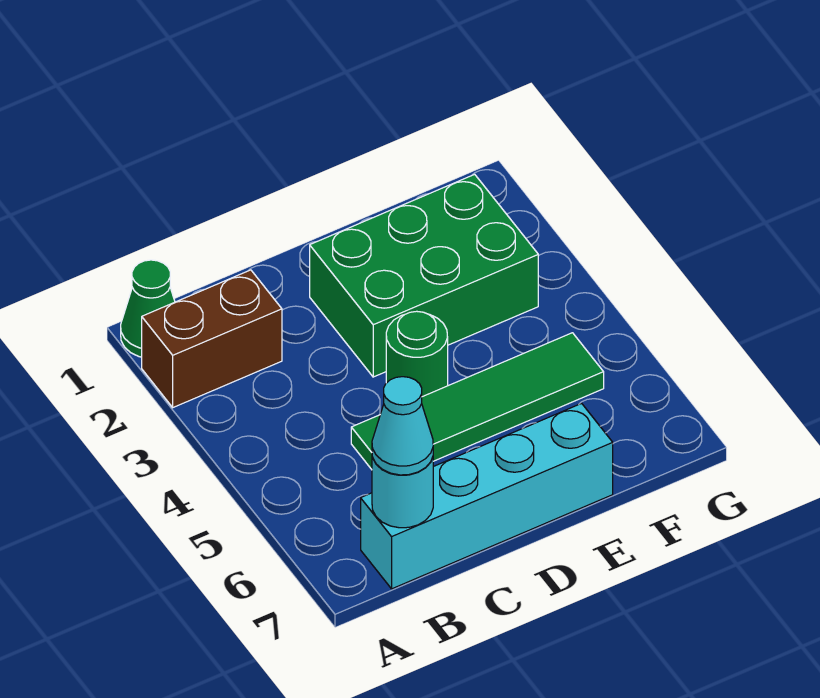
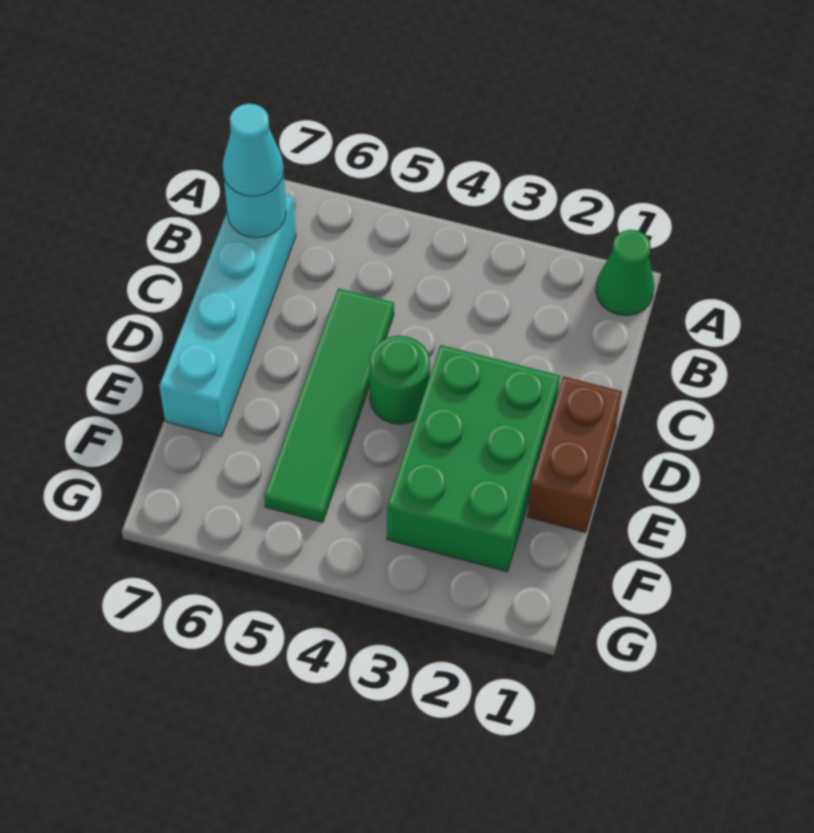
brown brick A2:B2 level 1 -> brown brick D1:E1 level 1

